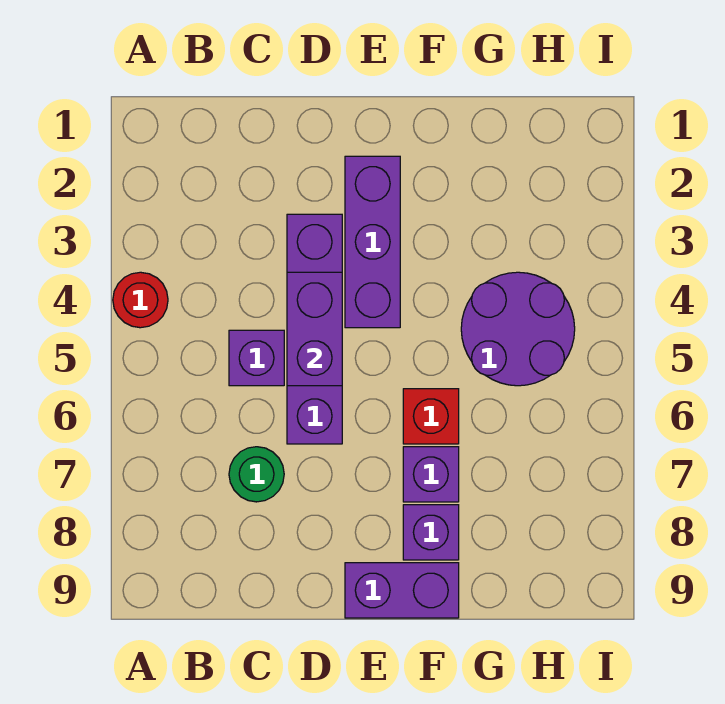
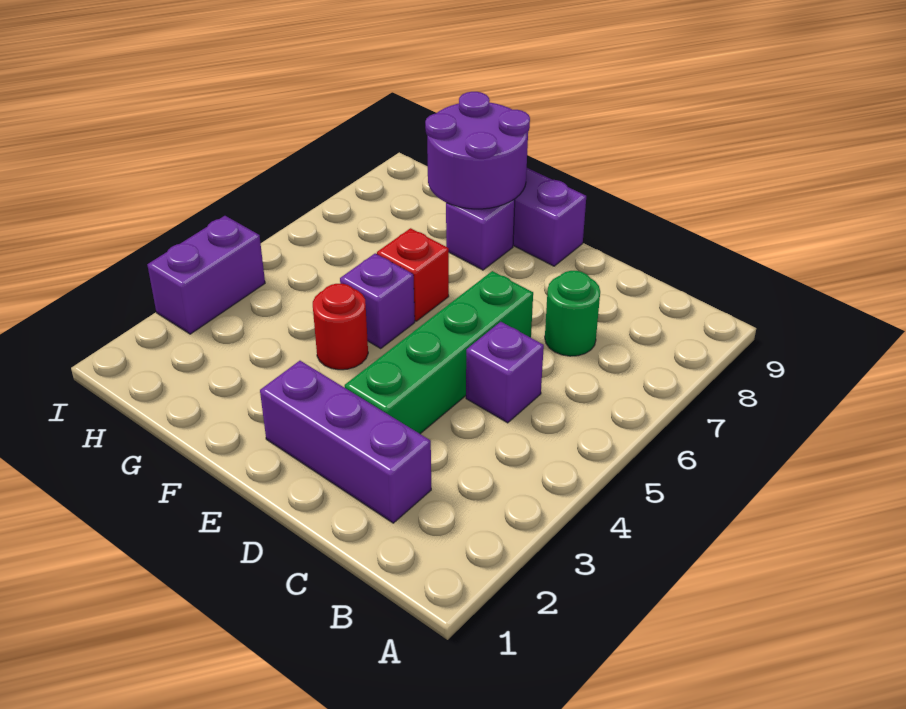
red round brick A4 level 1 -> red round brick F4 level 1
purple brick D3:D6 level 1 -> green brick D3:D6 level 1
purple brick D4:D5 level 2 -> purple brick I3:I4 level 1
purple brick E2:E4 level 1 -> purple brick C2:E2 level 1
purple brick F7 level 1 -> purple brick F5 level 1
purple round brick G4:H5 level 1 -> purple round brick F8:G9 level 2

